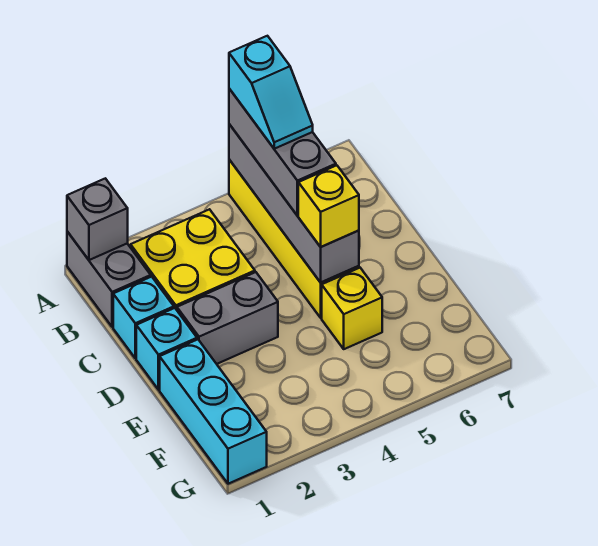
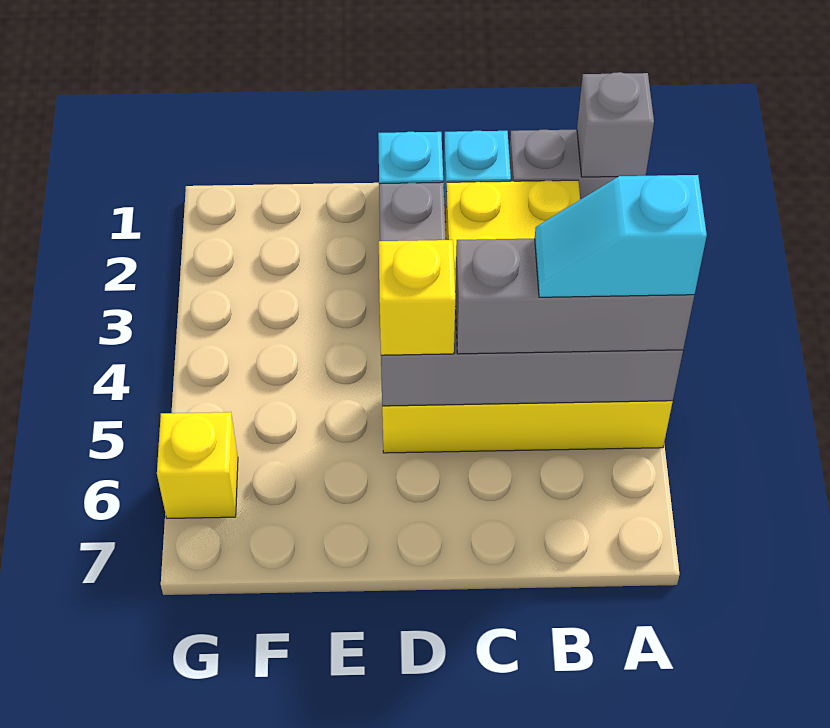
cyan brick E1:G1 level 1 -> none
yellow brick E5 level 1 -> yellow brick G6 level 1

